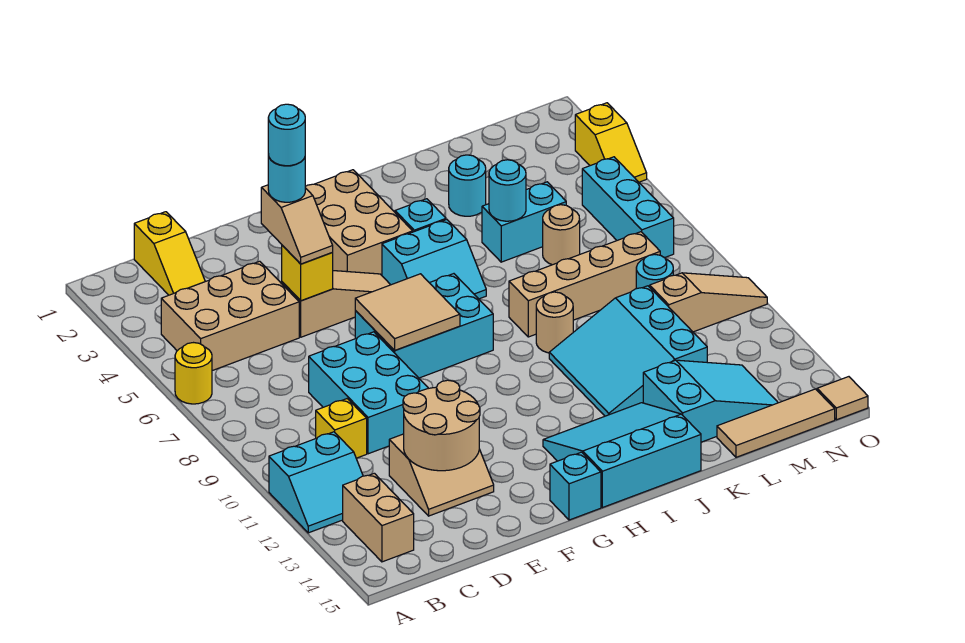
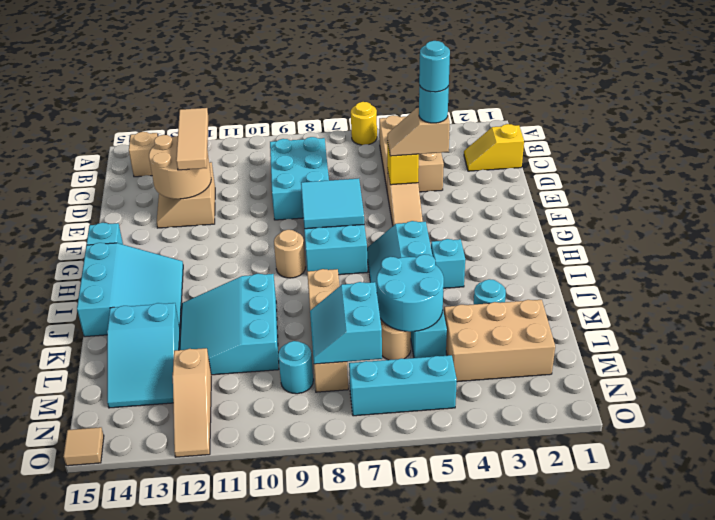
cyan slope A11:B12 level 1 top 11 -> cyan slope L7:M8 level 2 top 7
tan brick B13:B14 level 1 -> tan brick B14 level 1
yellow brick C10 level 1 -> none
cyan brick D8:E10 level 1 -> cyan brick C8:E9 level 1
tan tile F7:G8 level 2 -> cyan tile F7:G8 level 2
tan brick G2:H4 level 1 -> tan brick L2:M4 level 1
tan round brick J9 level 1 -> tan round brick H9 level 1
cyan slope J10:L12 level 1 top L -> cyan slope J10:L12 level 1 top 10
cyan round brick K5 level 2 -> cyan round brick K5:L6 level 2
tan tile L15:N15 level 1 -> tan tile C12:E12 level 3
tan slope M10:O10 level 1 top M -> tan slope M12:O12 level 1 top M
yellow slope O3:O4 level 1 top 3 -> none

